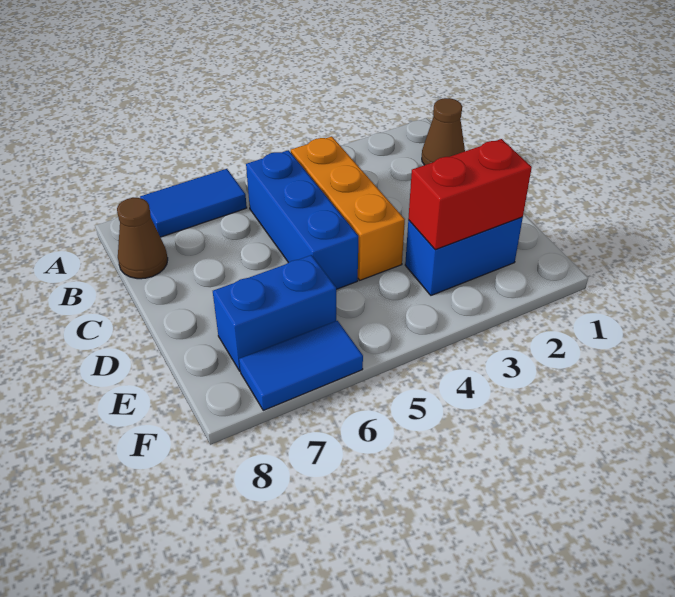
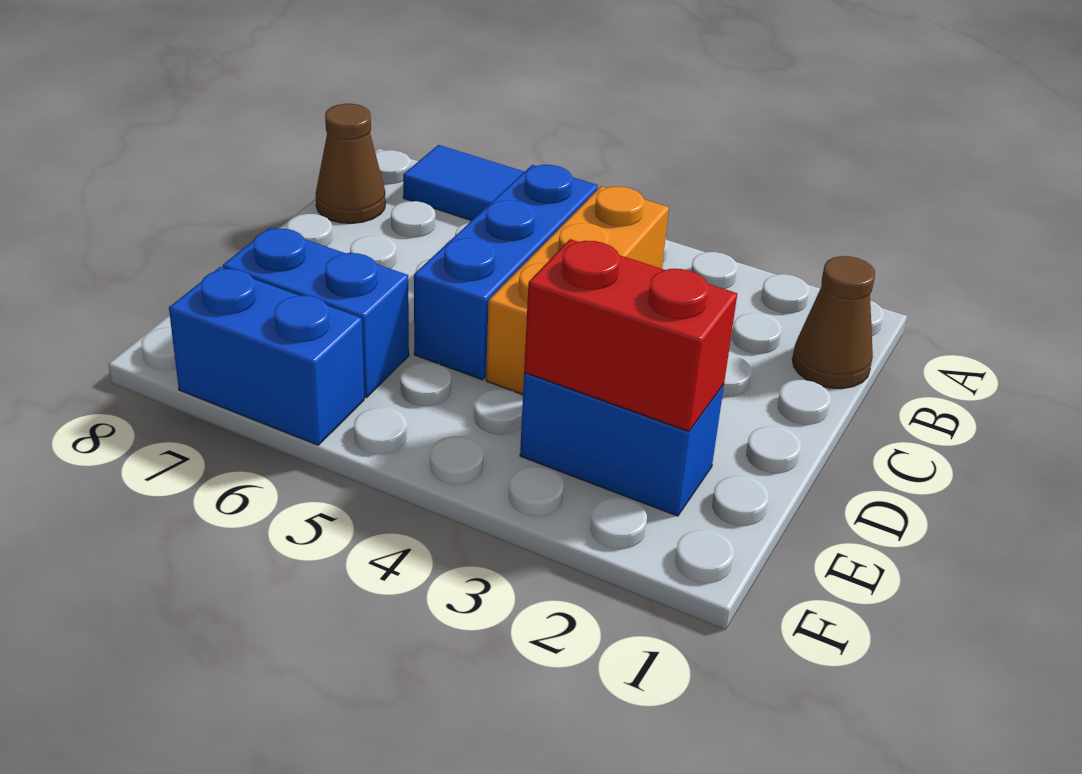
blue tile F6:F7 level 1 -> blue brick F6:F7 level 1

